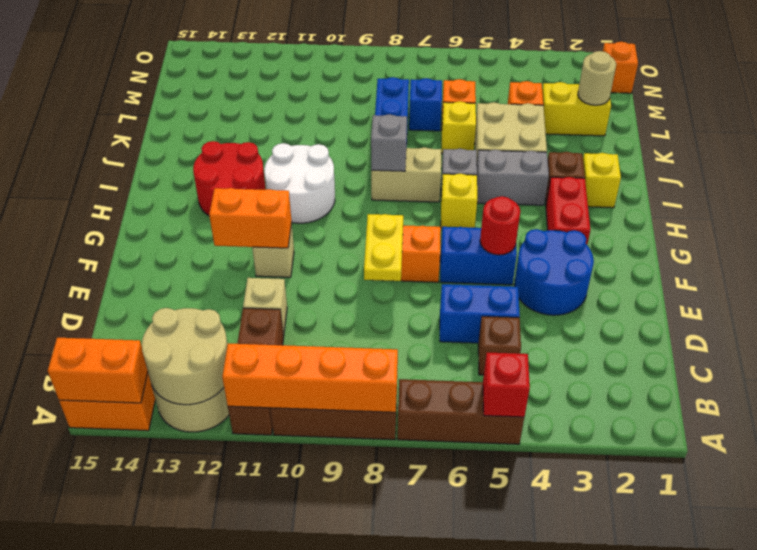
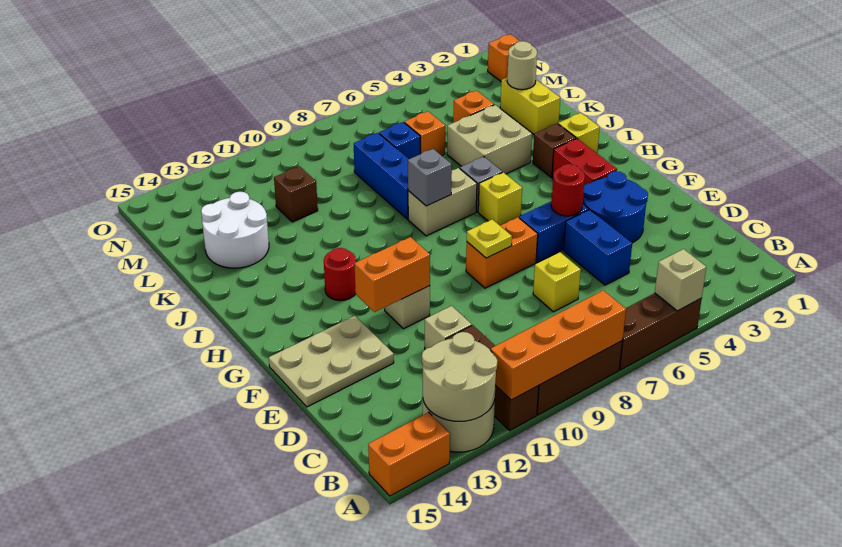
red brick A5 level 2 -> tan brick A5 level 2
orange brick A14:A15 level 2 -> none
brown brick C5 level 1 -> brown brick L11 level 1
blue brick D5:D6 level 1 -> blue brick D5:E5 level 1
yellow plate E8:F8 level 2 -> yellow plate F8 level 2
none -> tan plate E13:F15 level 1
white round brick H10:I11 level 1 -> white round brick K13:L14 level 1
red round brick H12:I13 level 1 -> red round brick H12 level 1
grey brick I4:I5 level 1 -> none
yellow brick K6 level 1 -> yellow brick D7 level 1
yellow brick L2:L3 level 1 -> yellow brick K2:L2 level 1

